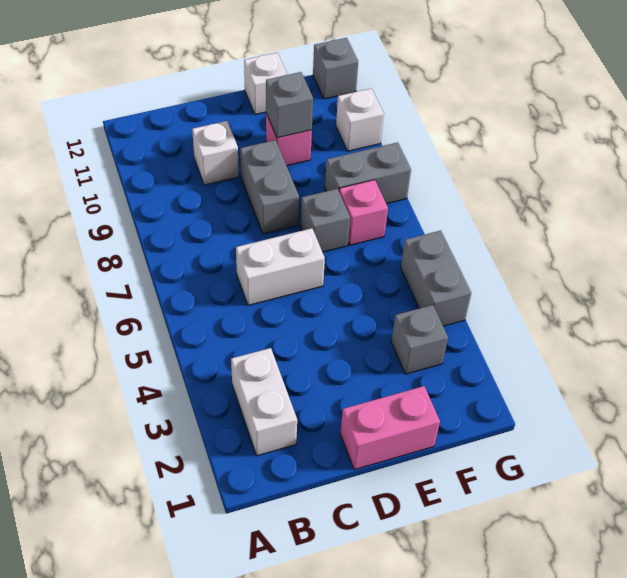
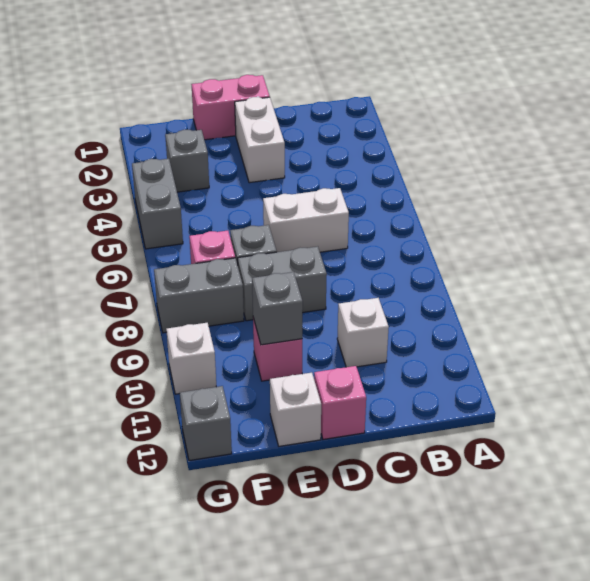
white brick B2:B3 level 1 -> white brick D2:D3 level 1
grey brick D8:D9 level 1 -> grey brick D8:E8 level 1
none -> pink brick D12 level 1

